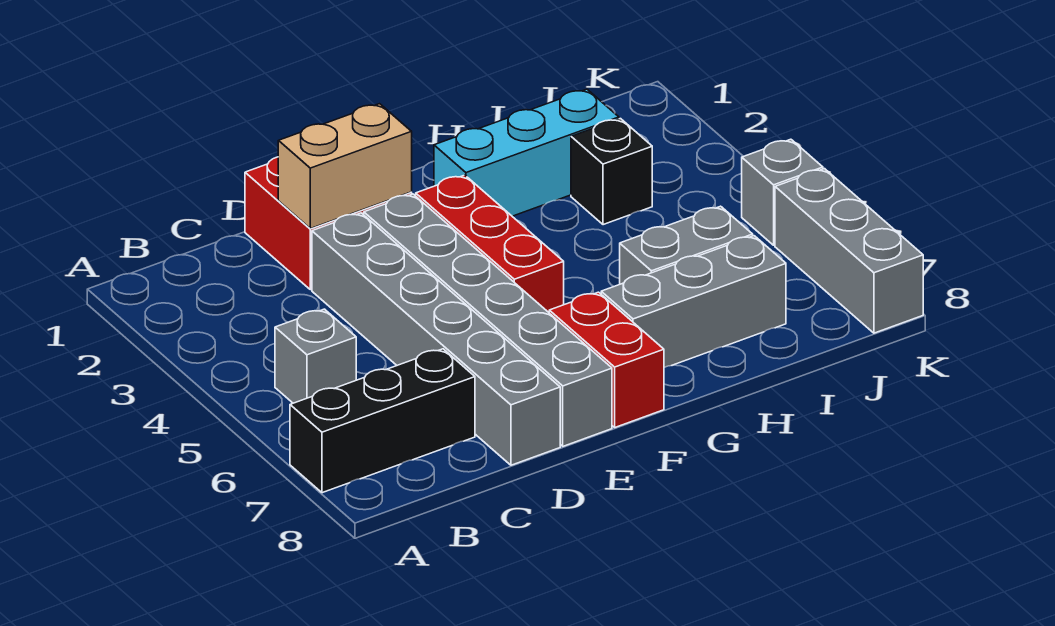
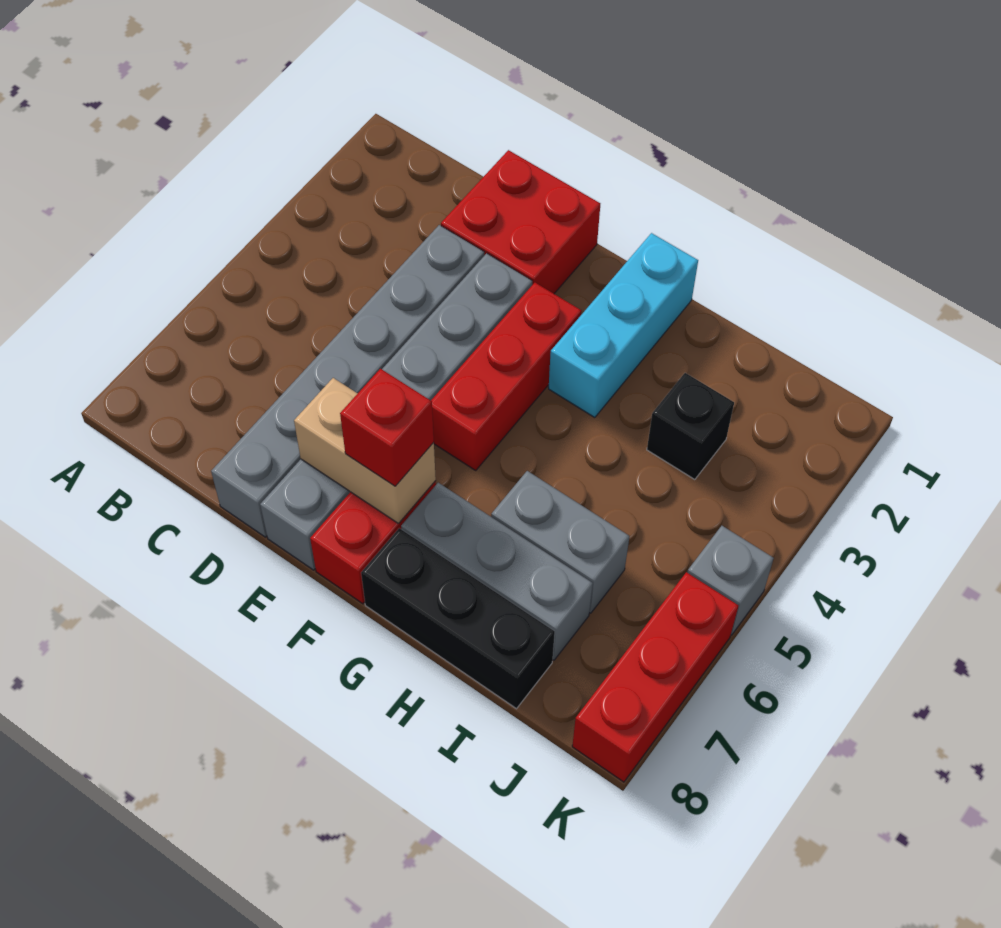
black brick A7:C7 level 1 -> black brick G8:I8 level 1
grey brick B5 level 1 -> none
tan brick D2:E2 level 2 -> tan brick E7:F7 level 2
none -> red brick F7 level 3
cyan brick G2:I2 level 1 -> cyan brick G1:G3 level 1
grey brick K6:K8 level 1 -> red brick K6:K8 level 1

